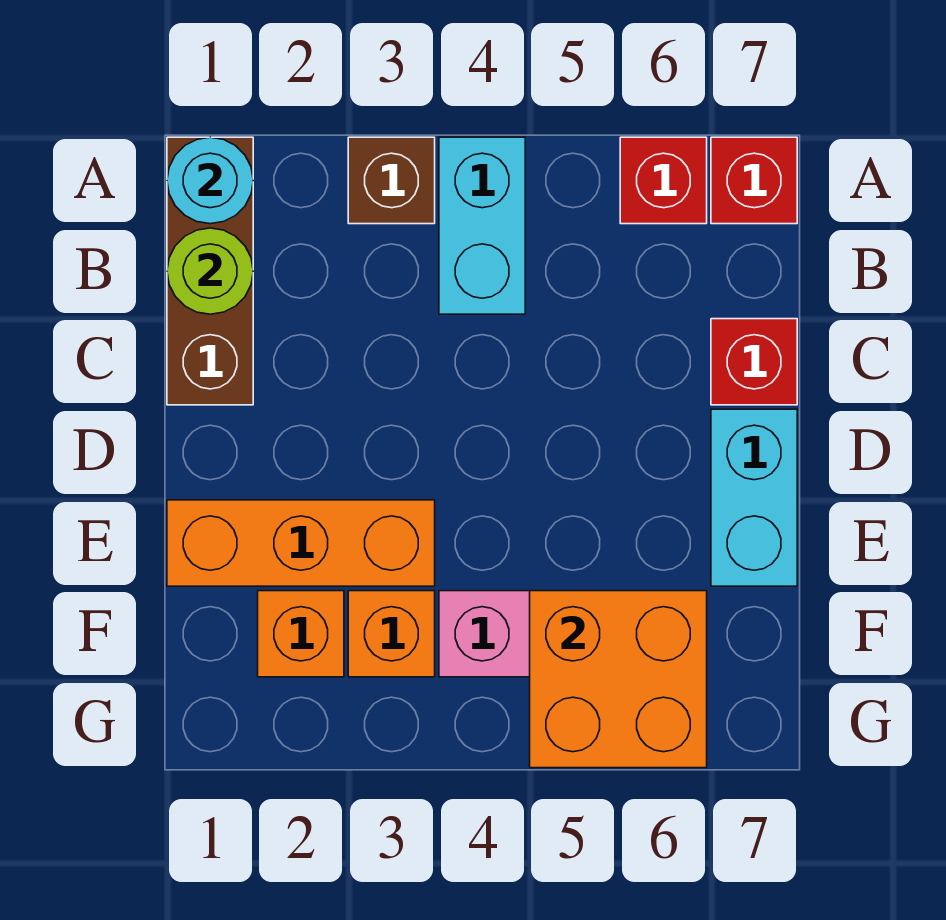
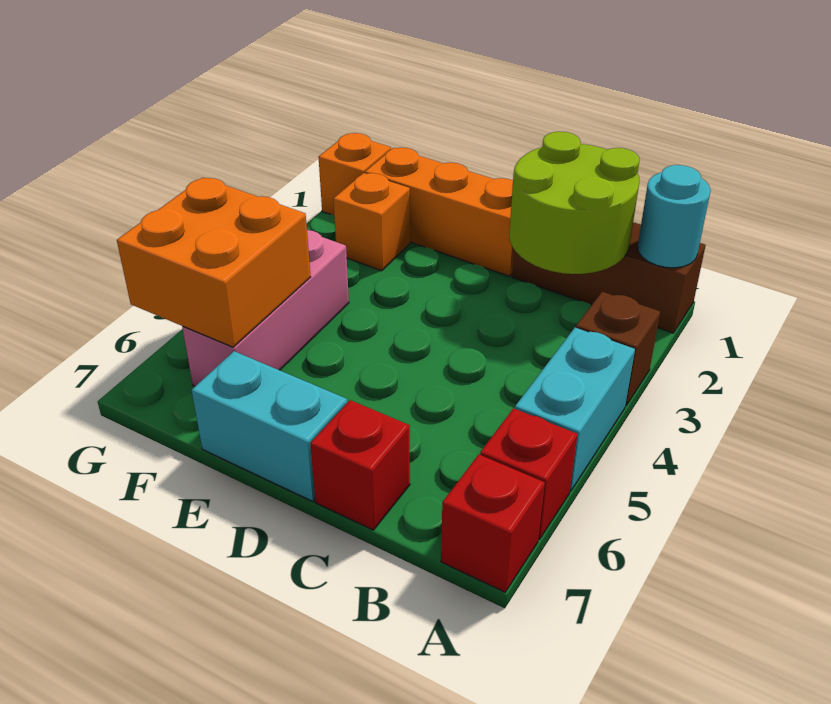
cyan brick A4:B4 level 1 -> cyan brick A4:A5 level 1
lime round brick B1 level 2 -> lime round brick B1:C2 level 2
orange brick E1:E3 level 1 -> orange brick D1:F1 level 1
orange brick F3 level 1 -> orange brick G1 level 1

